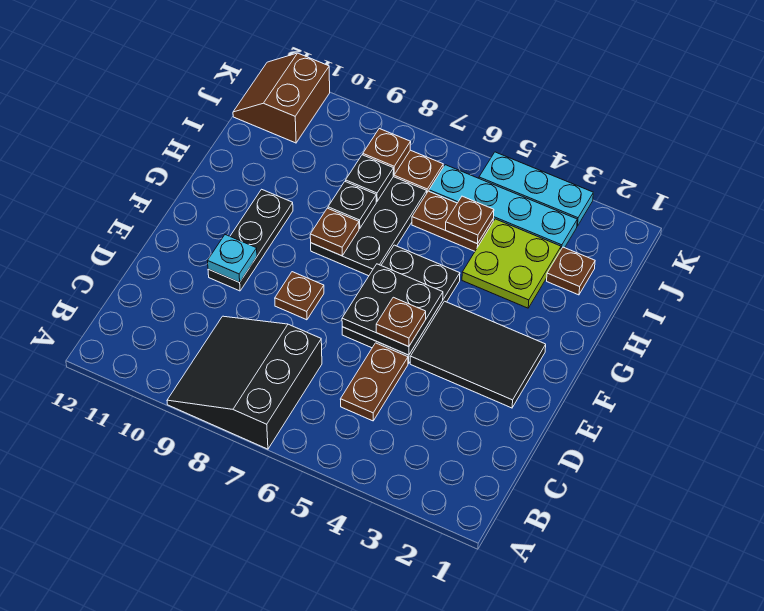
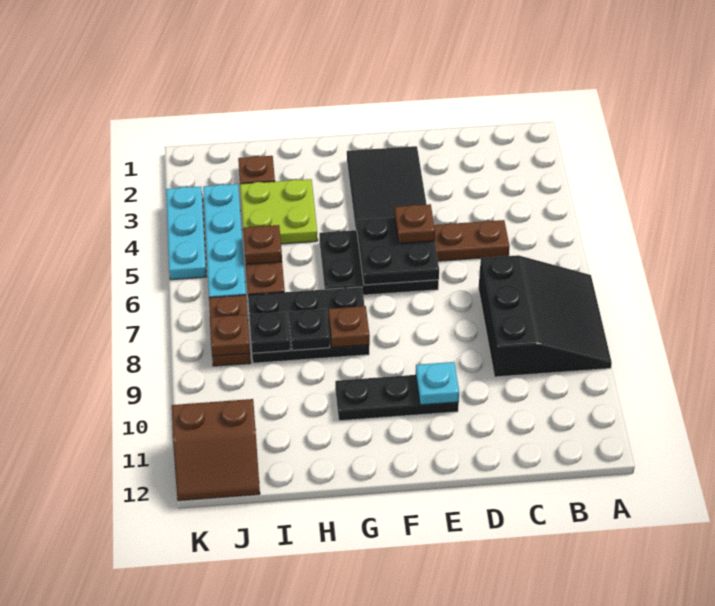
black slope A7:C9 level 1 top 7 -> black slope A7:C9 level 1 top C
brown plate E8 level 1 -> none

